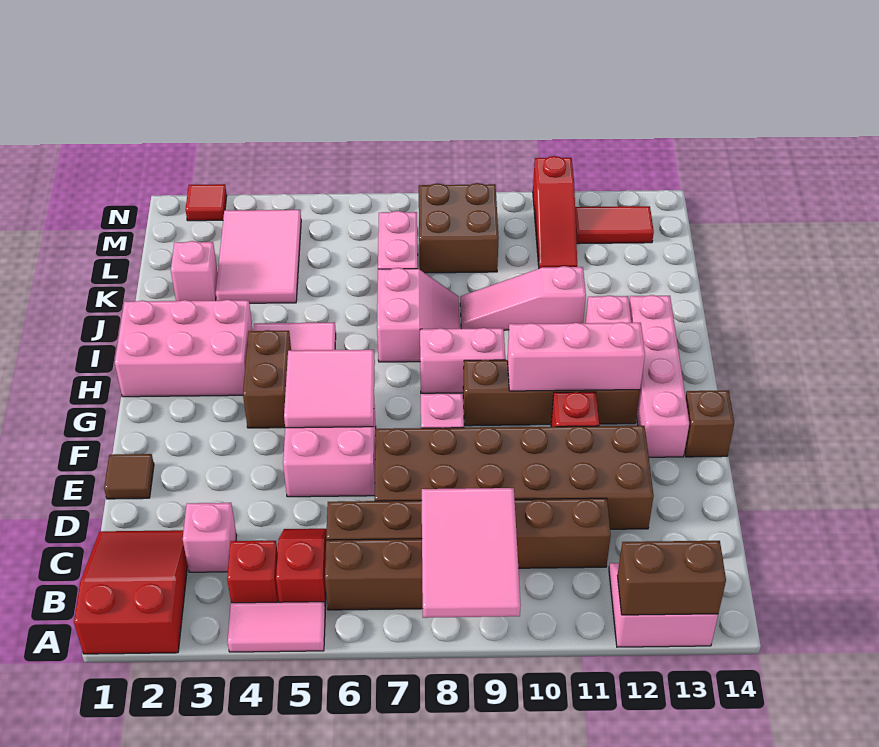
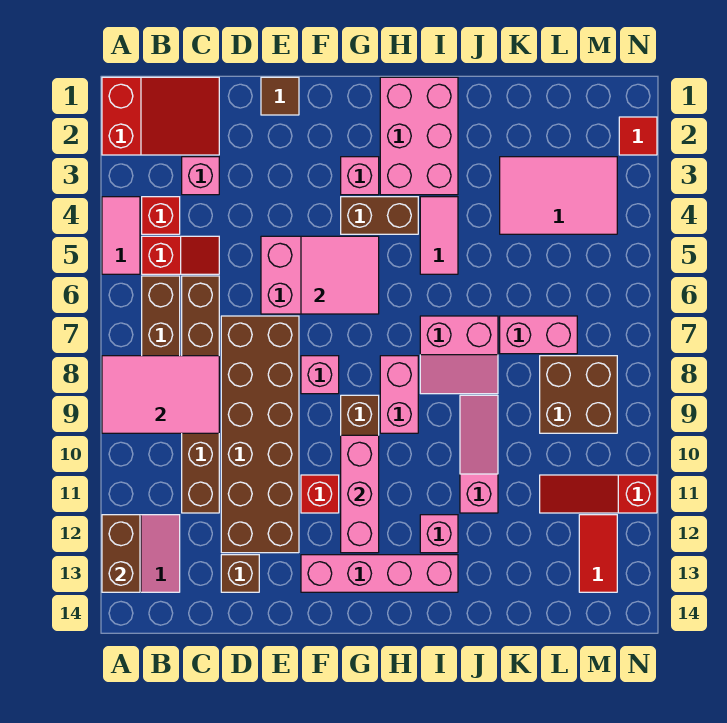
brown brick F14 level 1 -> brown brick D13 level 1
pink brick K2 level 1 -> pink brick G3 level 1

